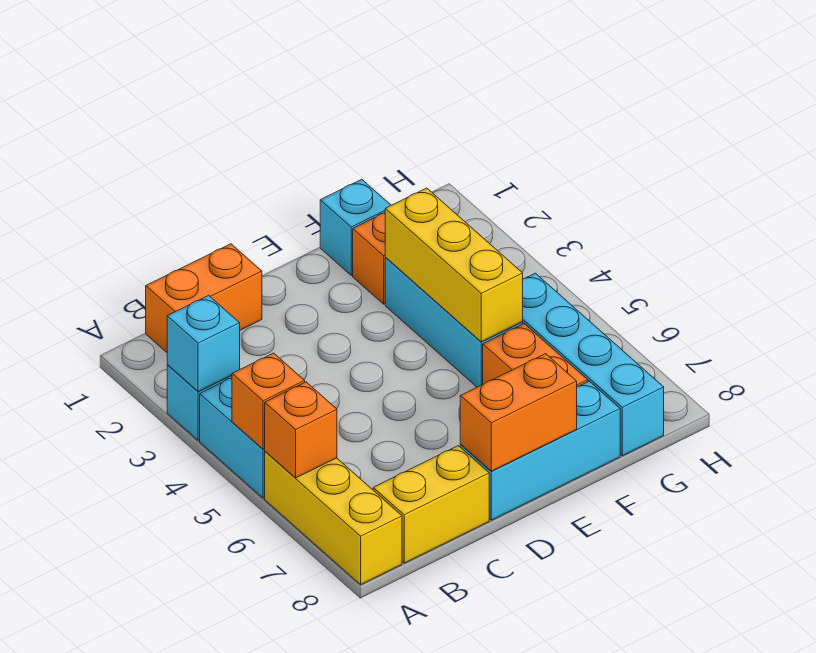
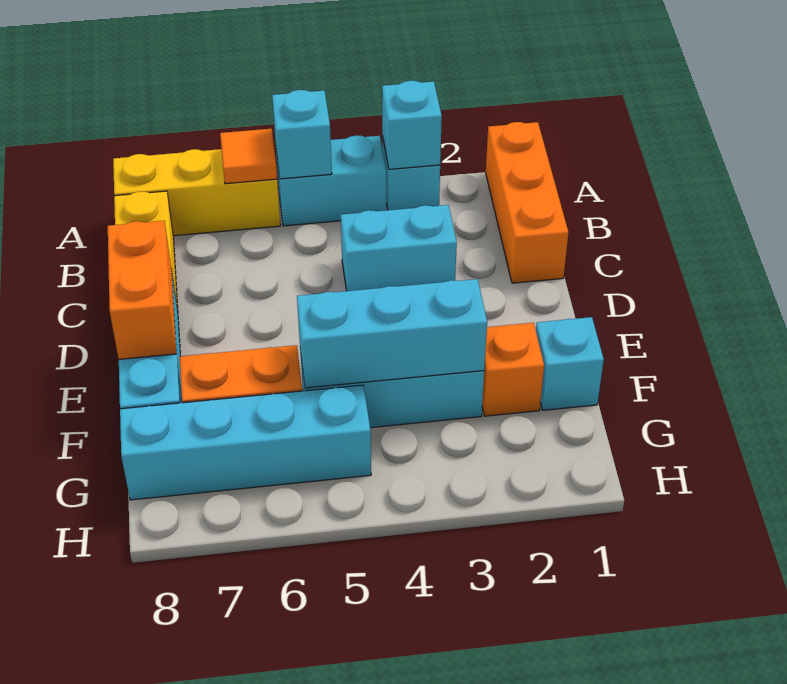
orange brick A5 level 2 -> cyan brick A5 level 2
orange brick A6 level 2 -> orange tile A6 level 2
orange brick B1:C1 level 1 -> orange brick A1:C1 level 1
none -> cyan brick C3:C4 level 1
yellow brick F3:F5 level 2 -> cyan brick F3:F5 level 2

